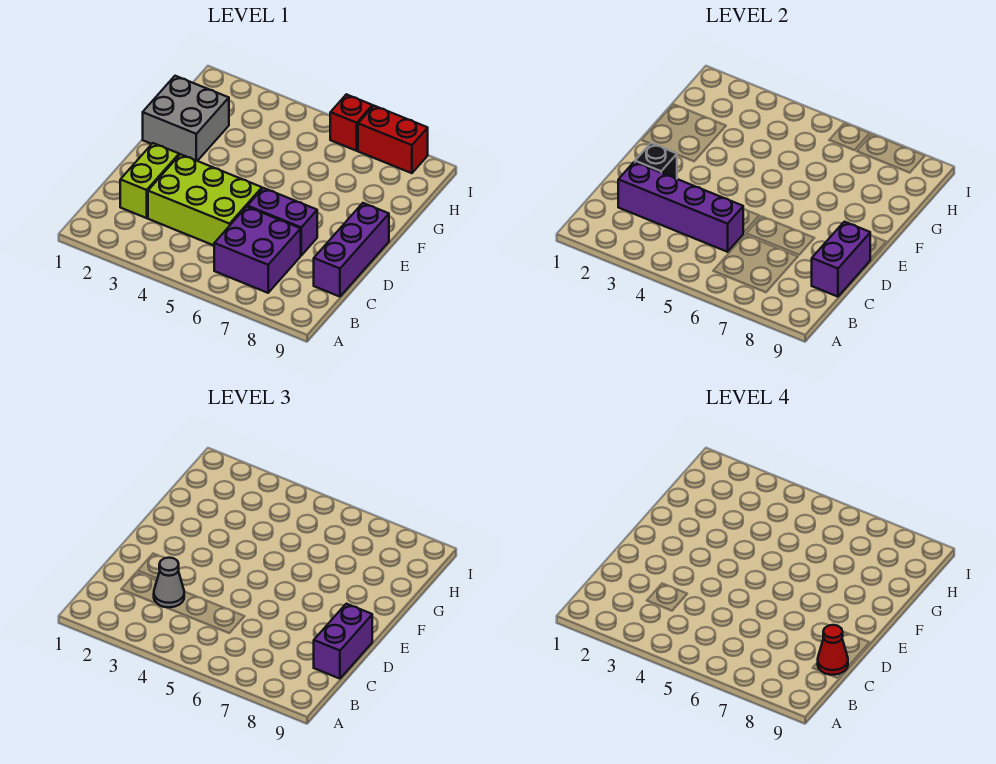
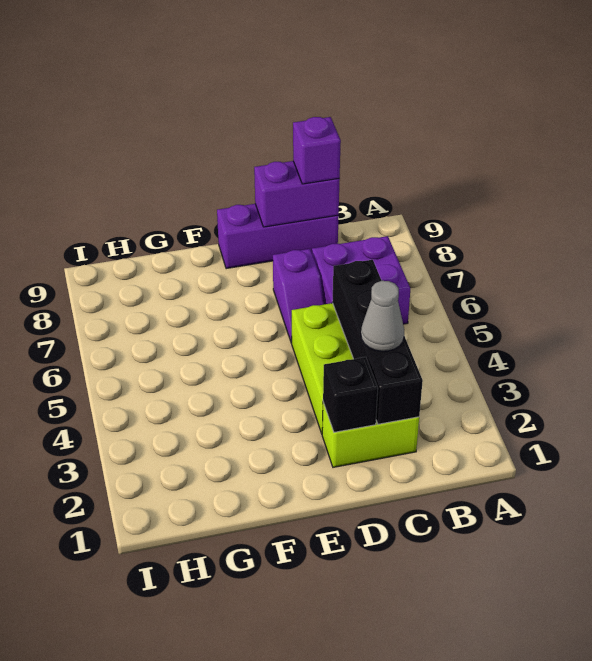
purple brick C2:C5 level 2 -> black brick C2:C5 level 2
purple brick C9:D9 level 3 -> purple brick C9 level 3
red cone C9 level 4 -> none
purple brick D6:D7 level 1 -> purple slope D6:D7 level 1 top 7
grey brick F1:G2 level 1 -> none
red brick I6 level 1 -> none
red brick I7:I8 level 1 -> none

